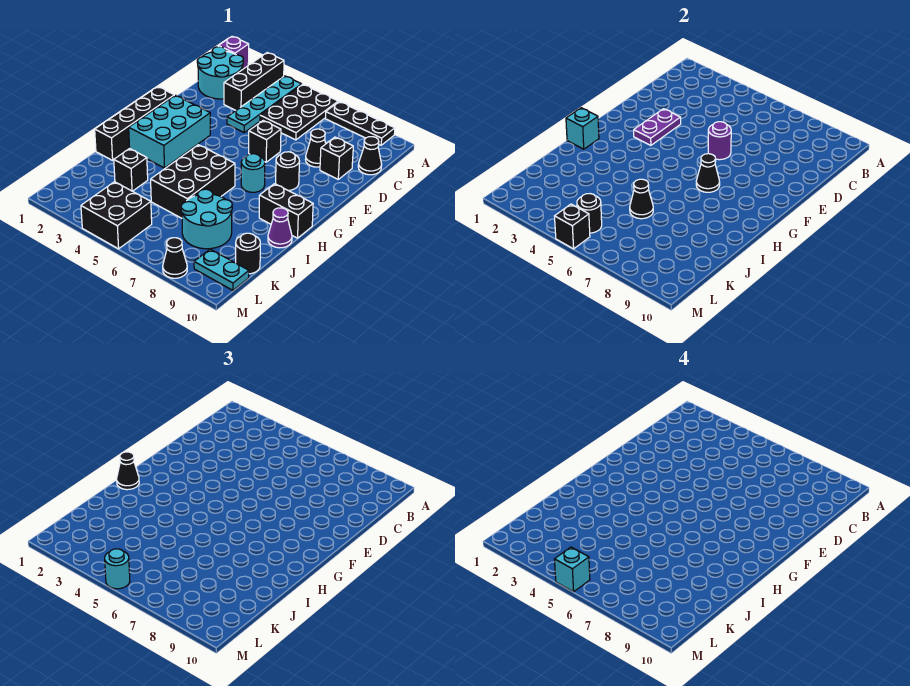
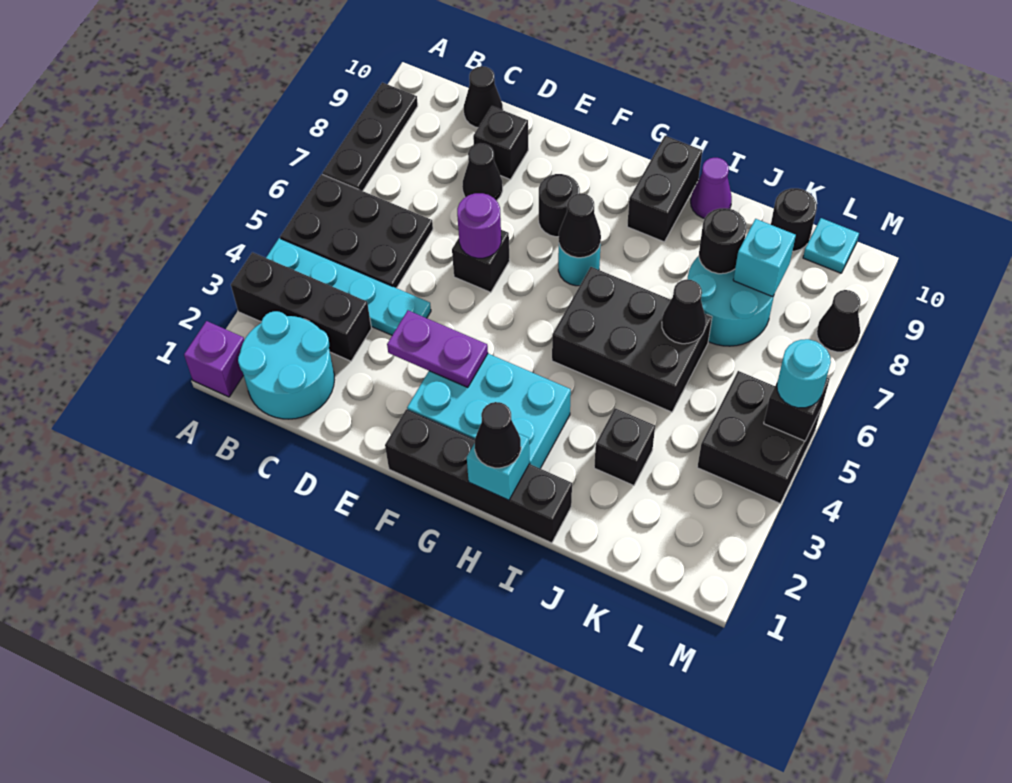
black round brick L5 level 2 -> black round brick J8 level 2
cyan plate L9:L10 level 1 -> cyan plate L10 level 1
cyan brick M5 level 4 -> cyan brick K8 level 2

